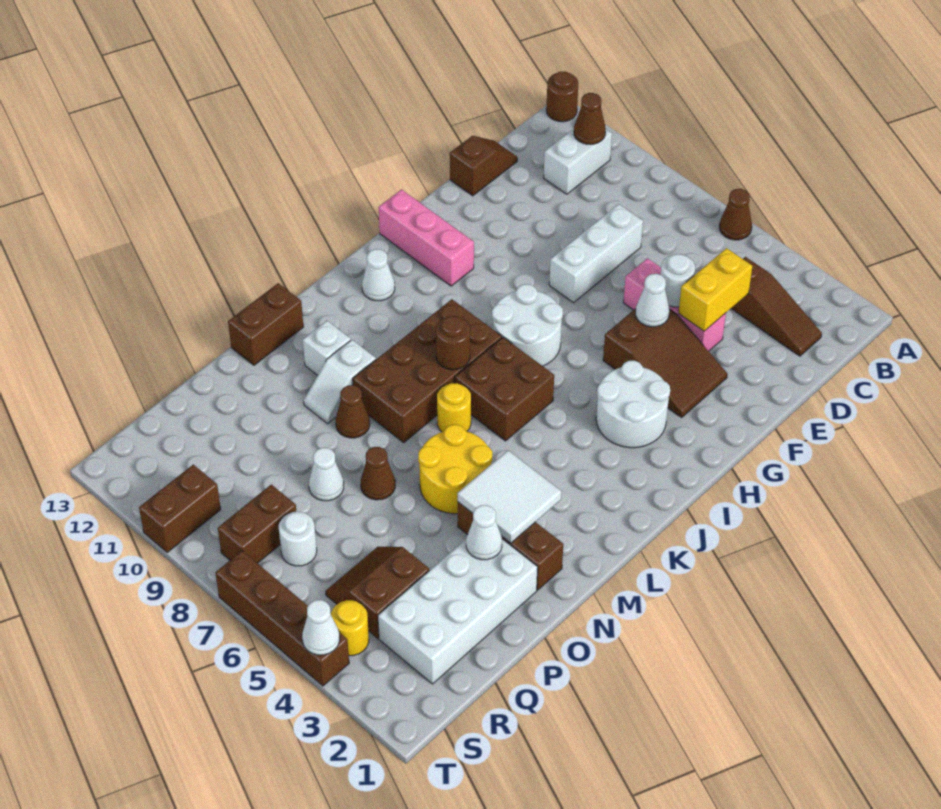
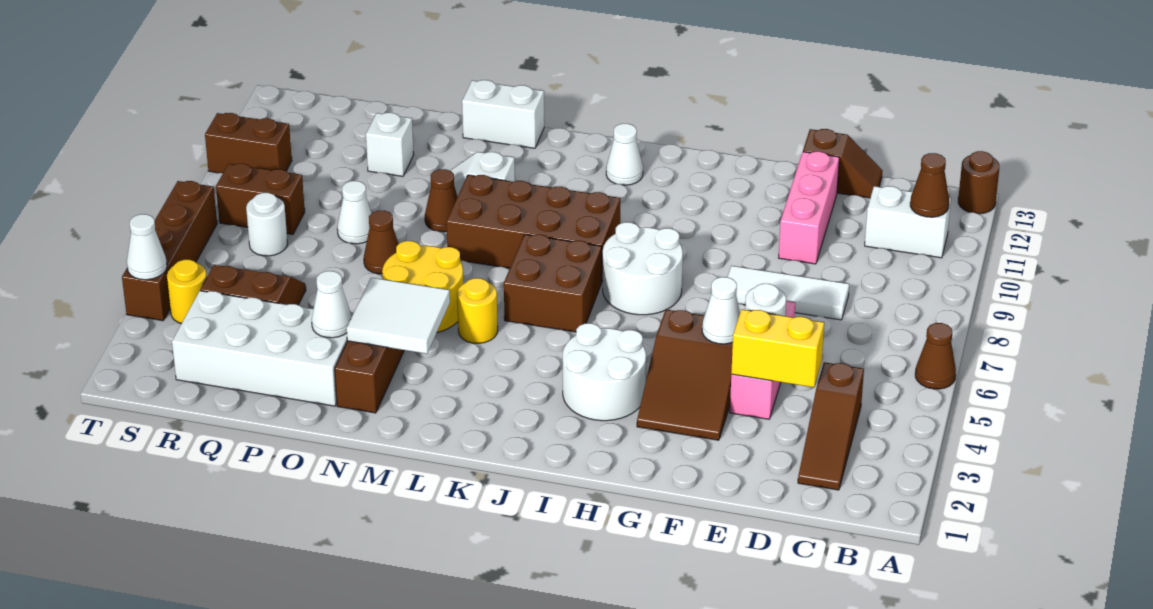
white brick D8:F8 level 1 -> white tile D8:F8 level 1
pink brick H11:H13 level 1 -> pink brick E10:E12 level 1
brown round brick K8 level 2 -> none
yellow round brick L7 level 1 -> yellow round brick L5 level 1
white brick M11 level 1 -> white brick P11 level 1
brown brick M13:N13 level 1 -> white brick M13:N13 level 1

